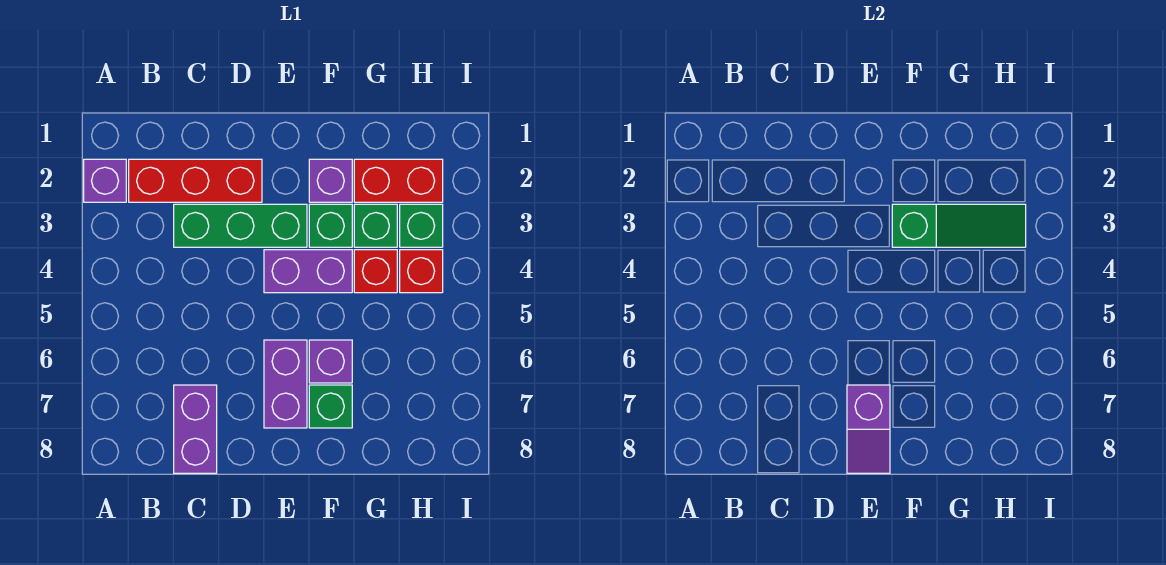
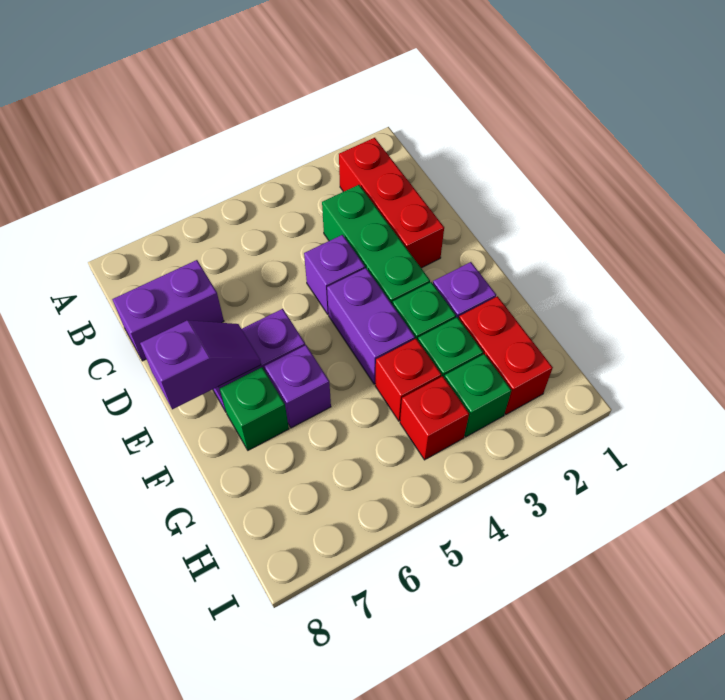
purple brick A2 level 1 -> purple brick D4 level 1
purple slope E7:E8 level 2 top 7 -> purple slope E7:E8 level 2 top 8
green slope F3:H3 level 2 top F -> none

